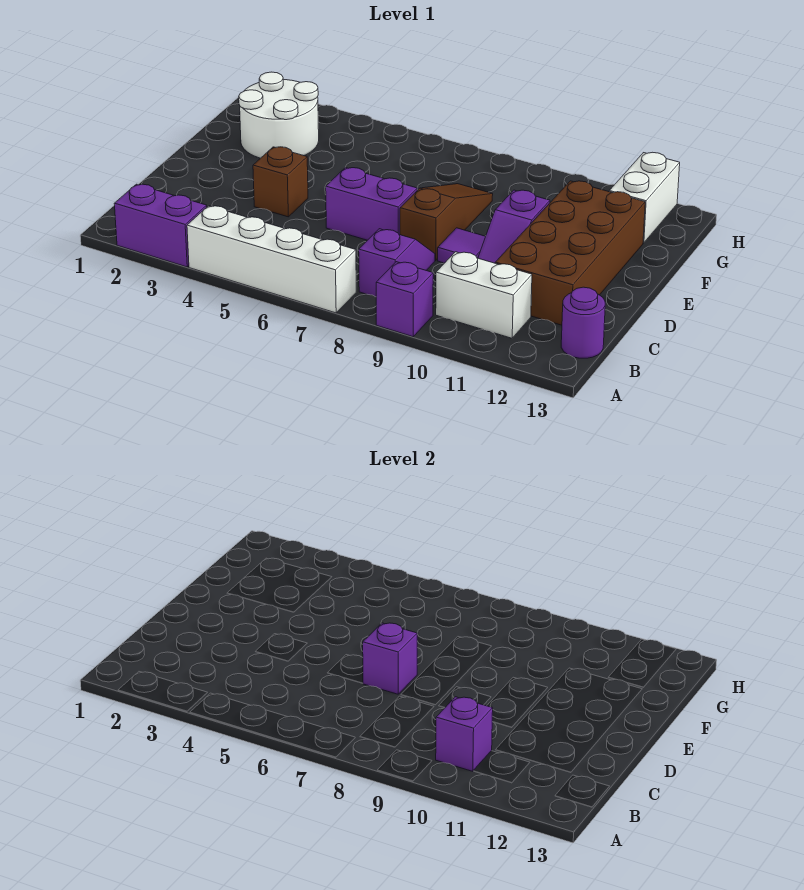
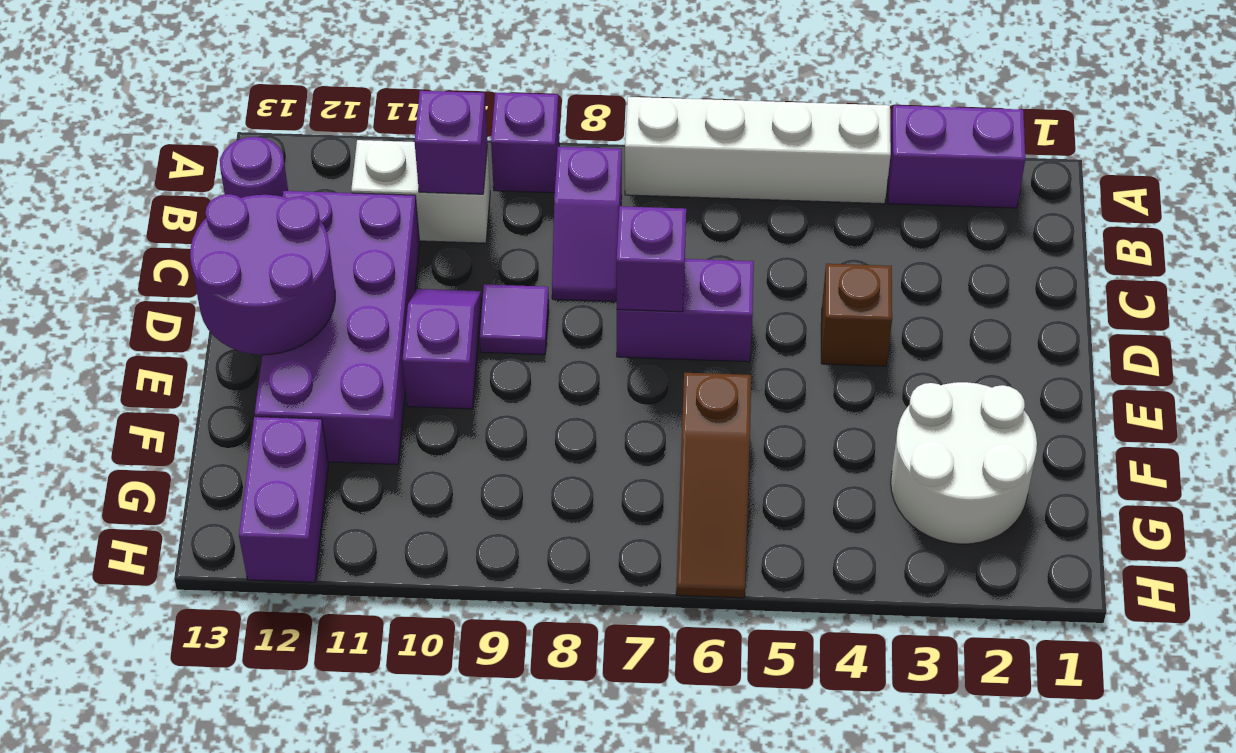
brown brick C11:F12 level 1 -> purple brick C11:F12 level 1
brown slope D8:F8 level 1 top D -> brown slope F6:H6 level 1 top F
none -> purple round brick D12:E13 level 2
white brick G12:H12 level 1 -> purple brick G12:H12 level 1

